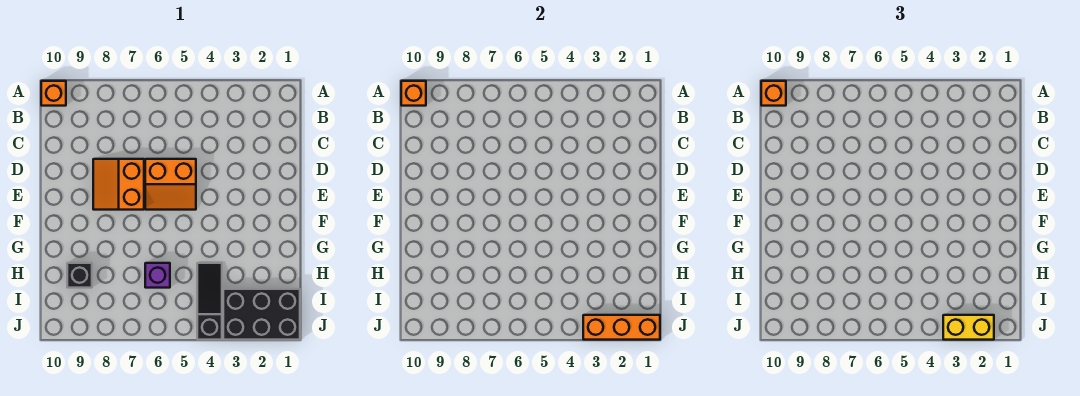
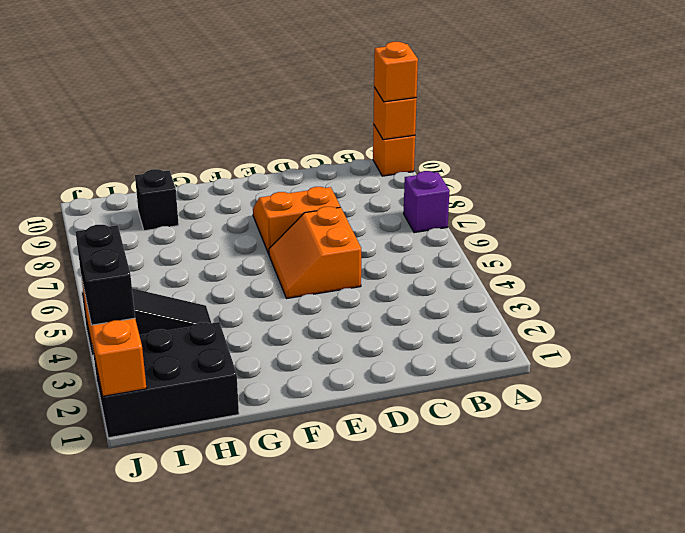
purple brick H6 level 1 -> purple brick A7 level 1
black brick I1:J3 level 1 -> black brick H1:J2 level 1
yellow brick J2:J3 level 3 -> black brick J2:J3 level 3

